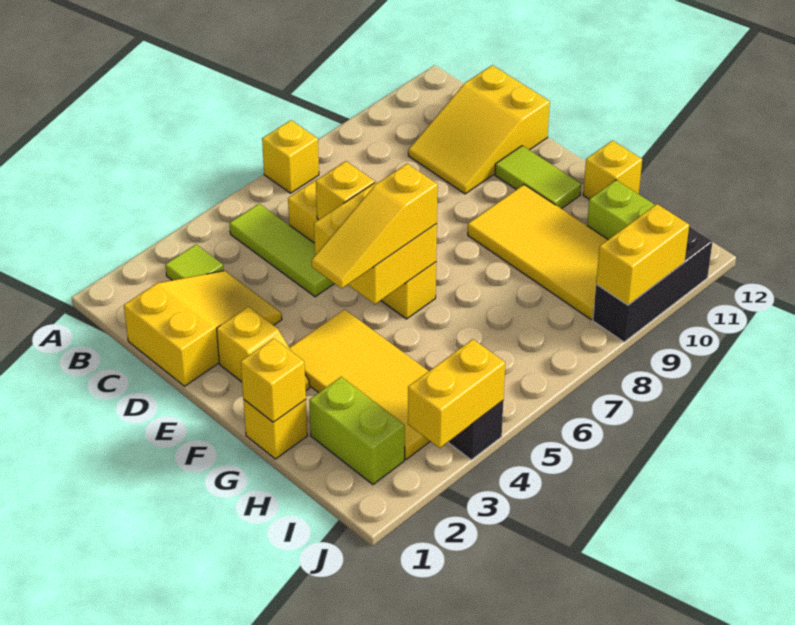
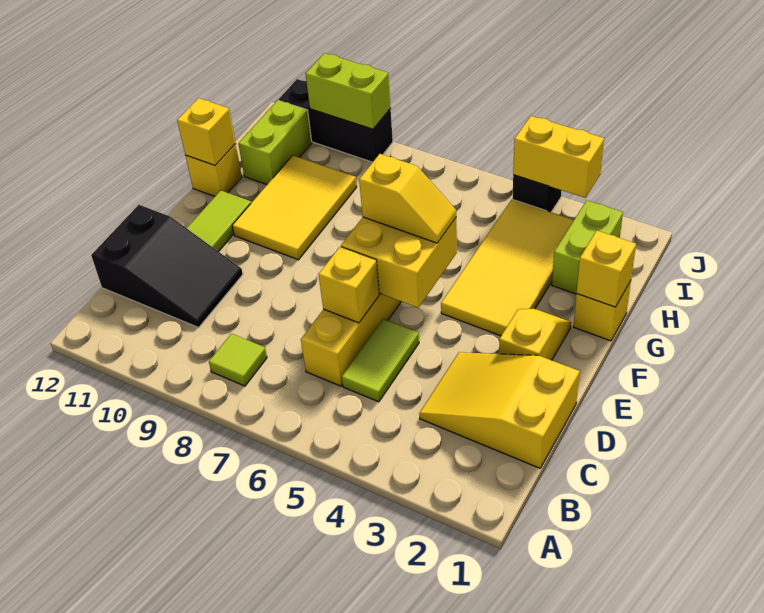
yellow brick A7 level 1 -> yellow brick G12 level 2
lime tile B3 level 1 -> lime tile B8 level 1
lime tile B5:D5 level 1 -> lime tile C5:D5 level 1
yellow slope C10:D12 level 1 top 12 -> black slope C10:D12 level 1 top 12
yellow slope F4:F6 level 3 top 6 -> yellow slope F5:F6 level 3 top 6
yellow tile F9:I10 level 1 -> yellow tile F9:H10 level 1
yellow brick J9:J10 level 2 -> lime brick J9:J10 level 2

